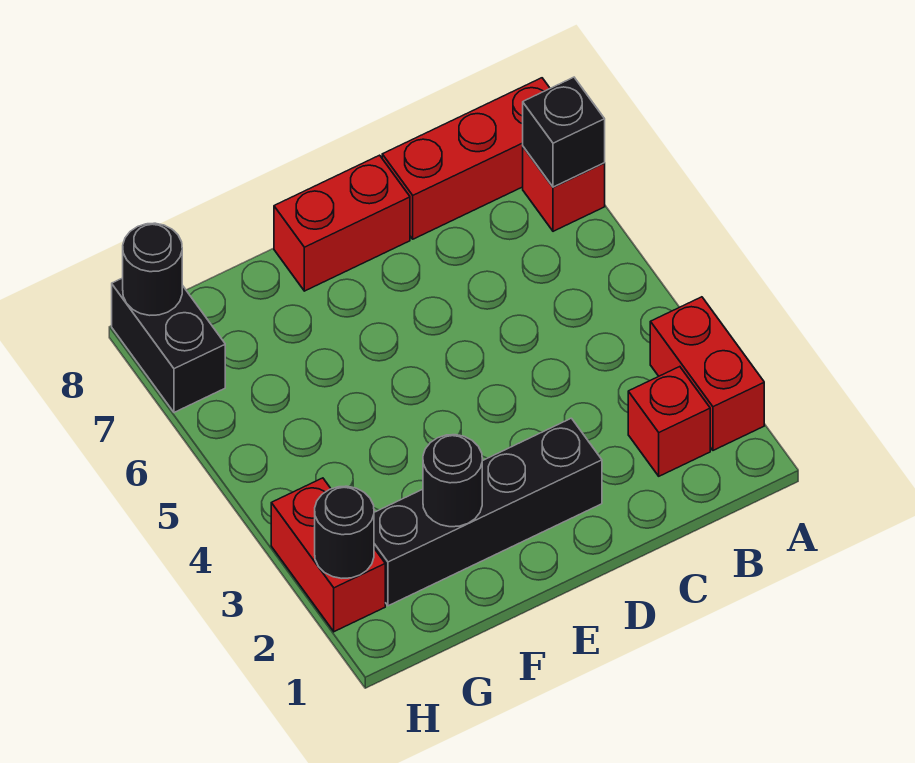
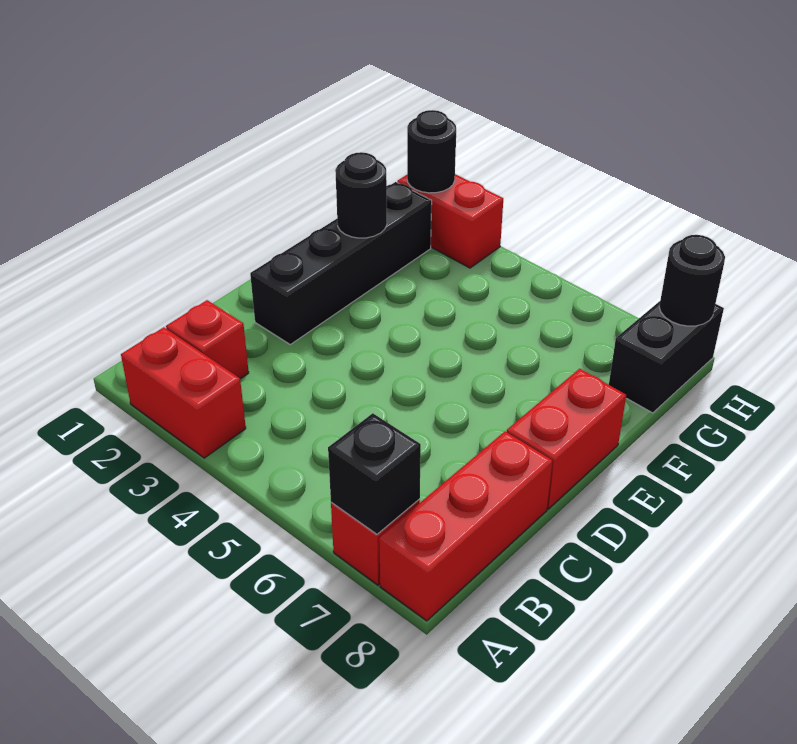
black brick H7:H8 level 1 -> black brick G8:H8 level 1

